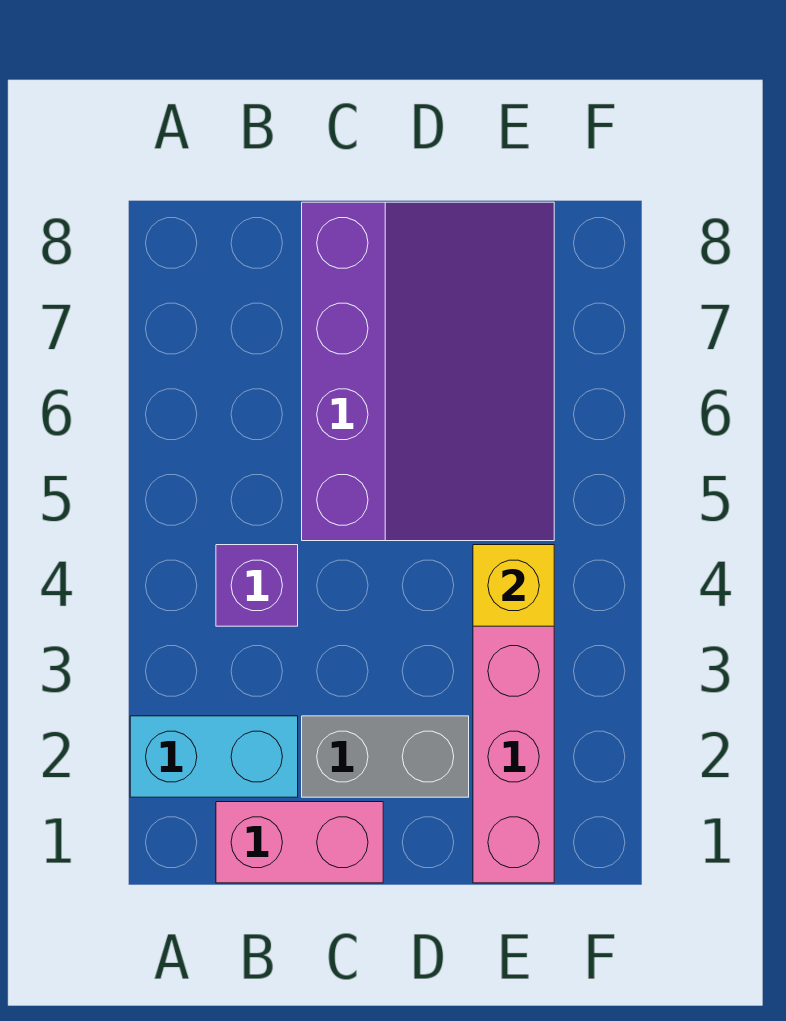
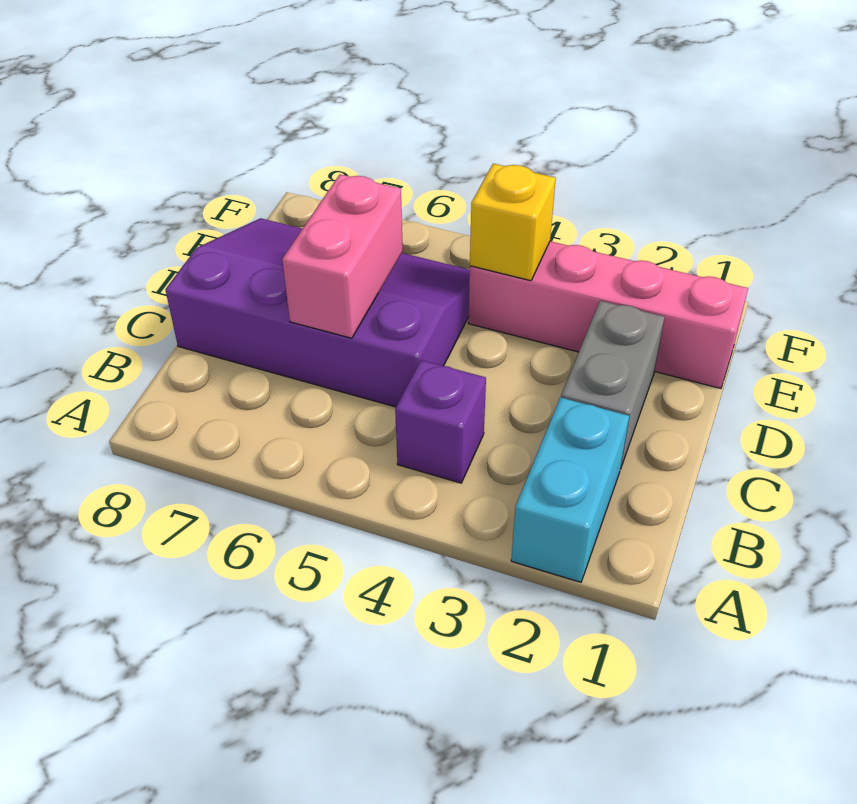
pink brick B1:C1 level 1 -> pink brick C6:D6 level 2

